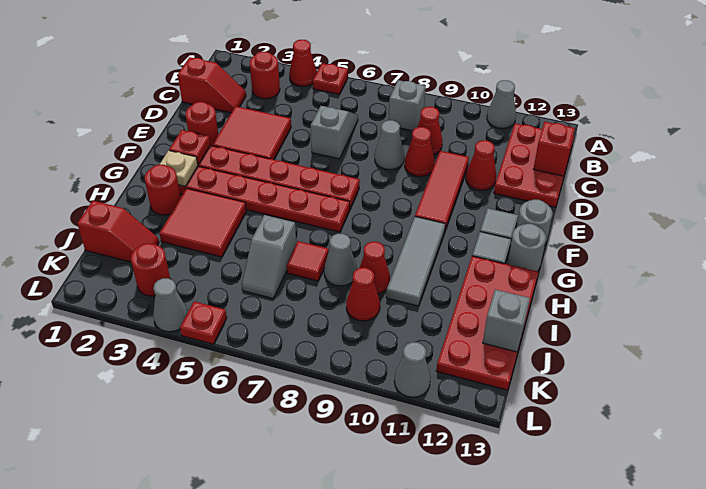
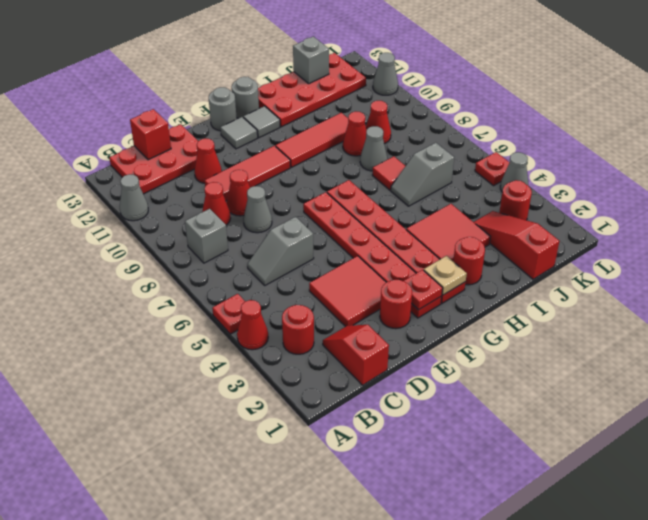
grey tile G10:I10 level 1 -> red tile G10:I10 level 1
grey slope I6:J6 level 1 top I -> grey slope I6:J6 level 1 top J
red slope J1:J2 level 1 top 1 -> red slope J1:J3 level 1 top 1

